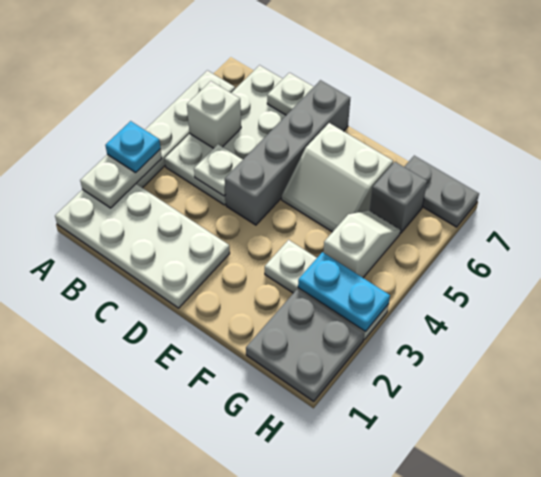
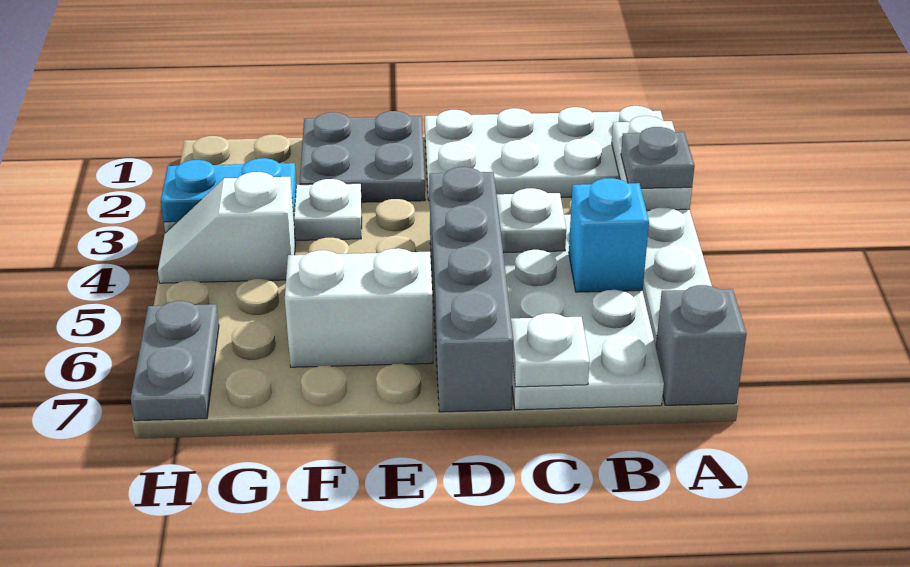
cyan plate A3 level 3 -> grey plate A3 level 3
white brick B5 level 2 -> cyan brick B5 level 2
grey plate G1:H2 level 1 -> grey plate E1:F2 level 1
white slope G4:G5 level 1 top 4 -> white slope G4:H4 level 1 top G
grey brick G6 level 1 -> grey brick A7 level 1
grey plate G7:H7 level 1 -> grey plate H6:H7 level 1

